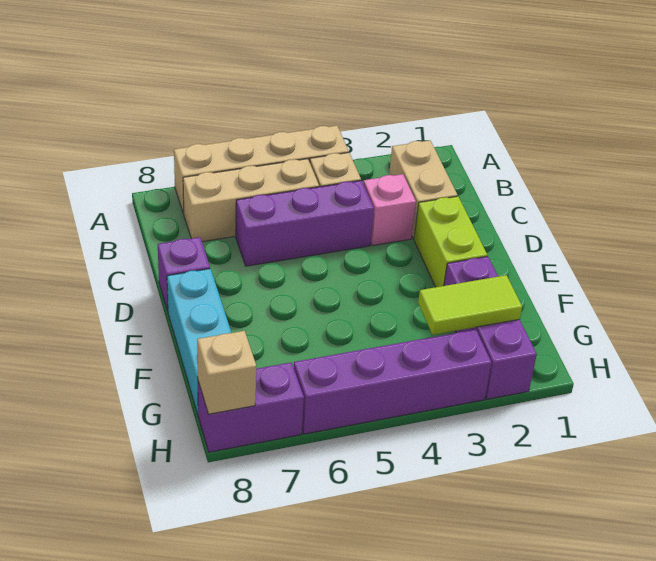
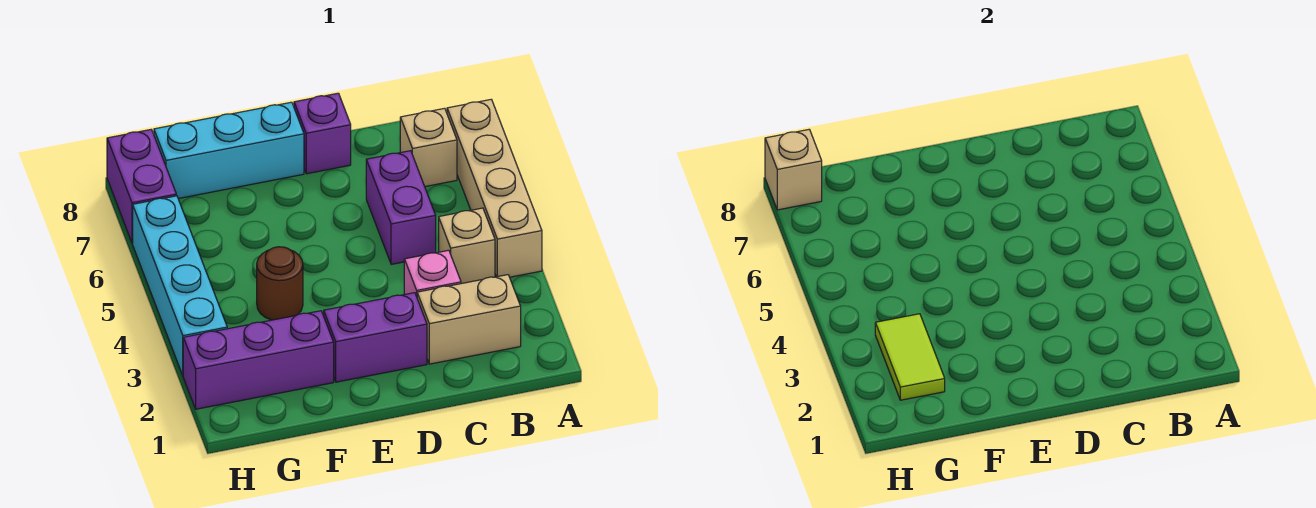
tan brick B5:B7 level 1 -> tan brick B7 level 1
purple brick C4:C6 level 1 -> purple brick C5:C6 level 1
lime brick D2:E2 level 1 -> purple brick D2:E2 level 1
none -> brown round brick F4 level 1
purple brick H3:H6 level 1 -> cyan brick H3:H6 level 1

